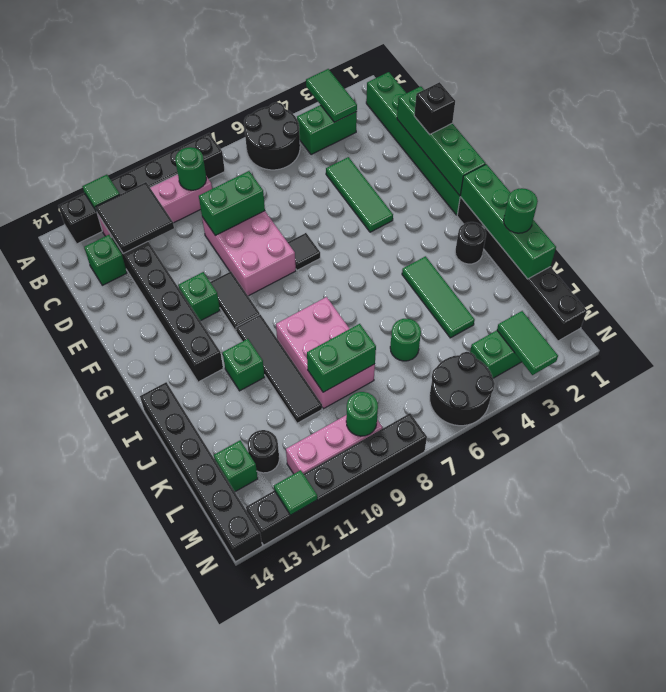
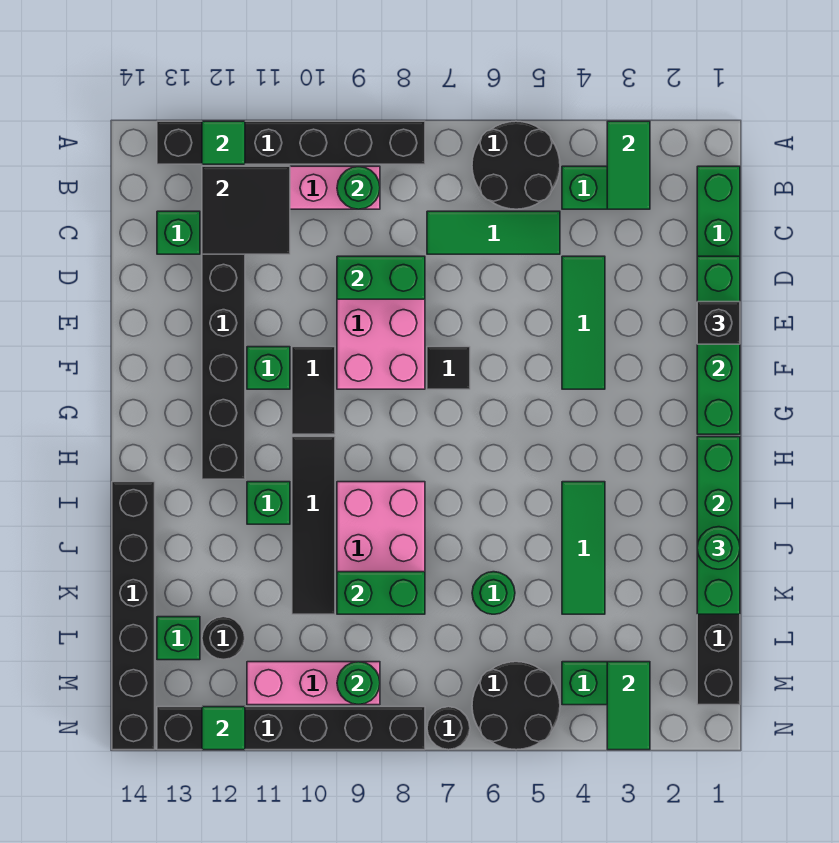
none -> green tile C5:C7 level 1
black round brick I2 level 1 -> black round brick N7 level 1

